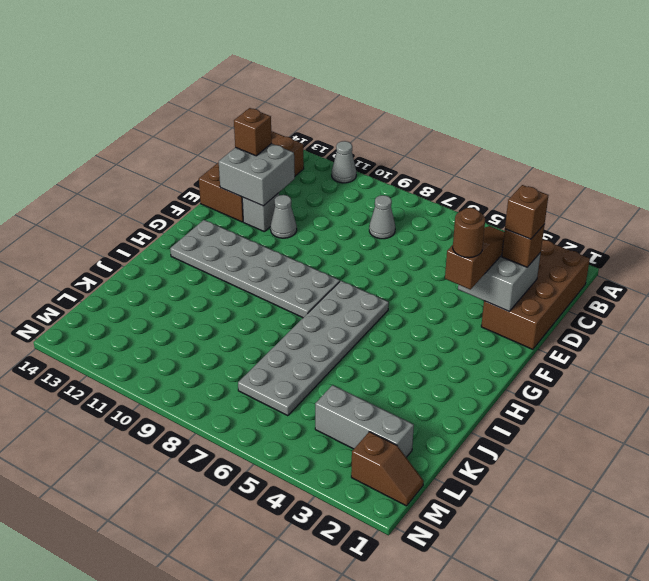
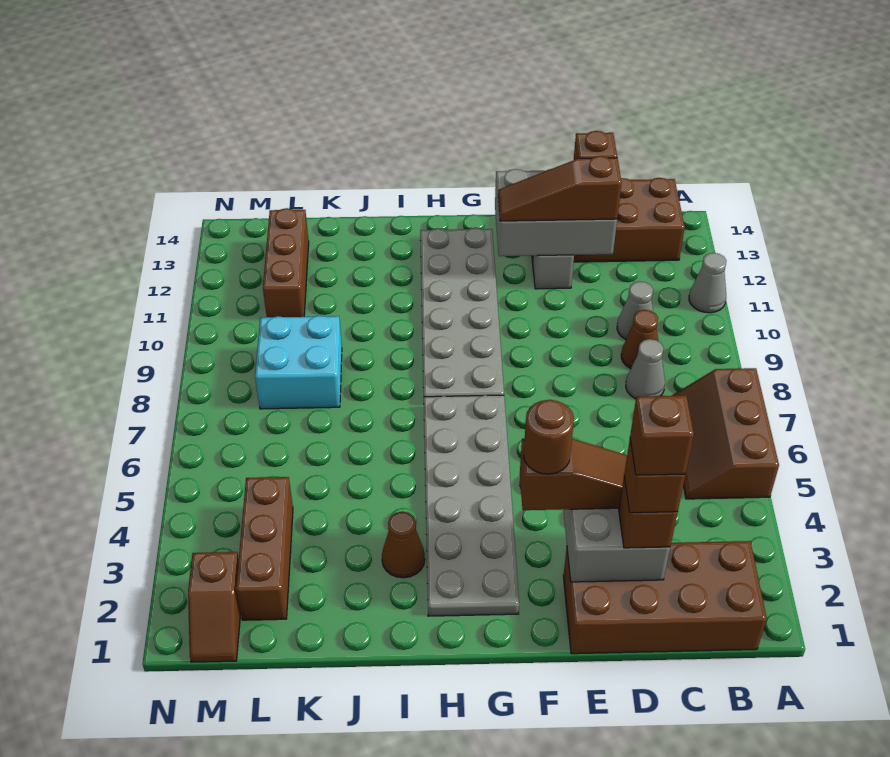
none -> brown slope A5:B7 level 1 top A
none -> brown cone C9 level 1
none -> brown brick D2 level 5
grey brick D12:E13 level 2 -> grey brick D12:F13 level 2
none -> brown slope D12:F12 level 3 top D
grey cone E11 level 1 -> grey cone C10 level 1
grey plate G6:L7 level 1 -> grey plate G2:H7 level 1
none -> brown cone I3 level 1
none -> cyan brick K8:L9 level 1
grey brick L2:L4 level 1 -> brown brick L2:L4 level 1
none -> brown brick L11:L13 level 1

